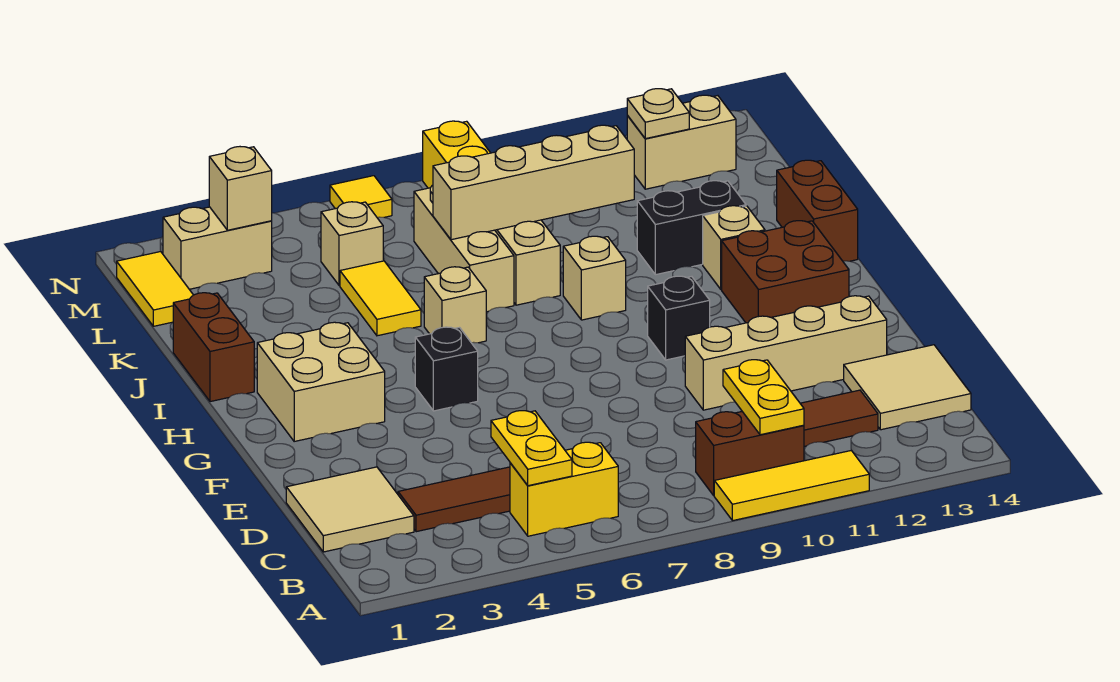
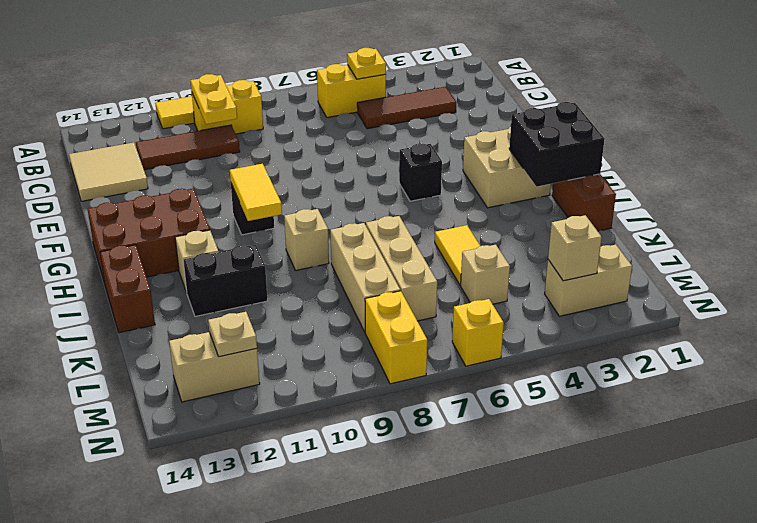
yellow plate B5:C5 level 2 -> yellow plate B5 level 2
brown brick B9:B10 level 1 -> yellow brick B9:B10 level 1
tan tile C1:D2 level 1 -> none
tan brick E10:E13 level 1 -> none
brown brick G12:H13 level 1 -> brown brick G12:H14 level 1
none -> black brick H1:I2 level 2
tan brick I6 level 1 -> none
tan brick K7:K10 level 2 -> none
yellow tile L1:M1 level 1 -> yellow tile G10:H10 level 2
yellow tile N6 level 1 -> yellow brick N6 level 1

